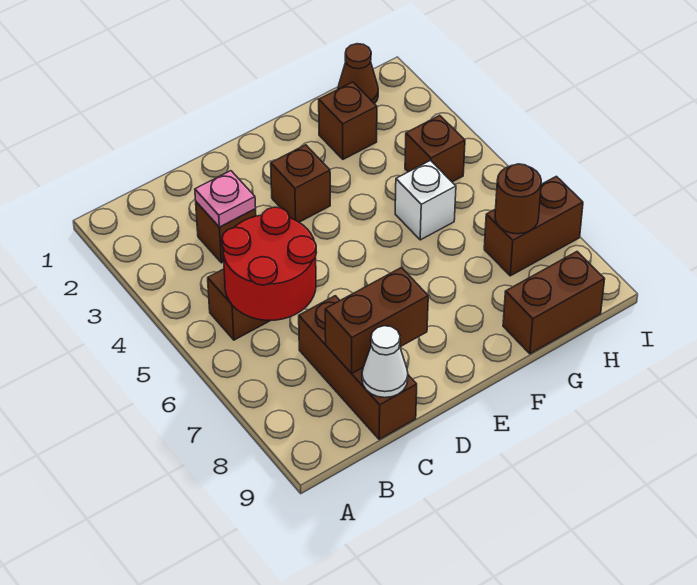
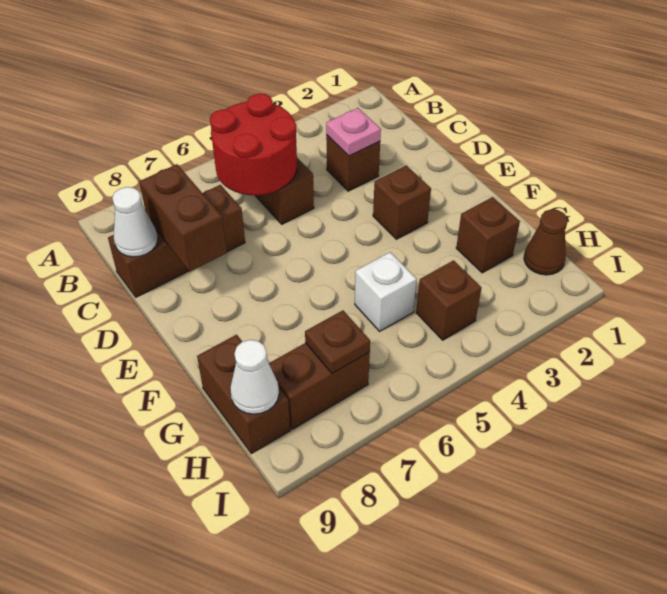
brown brick H7:I7 level 1 -> brown brick H7:H8 level 1
brown round brick H7 level 2 -> brown plate H7 level 2
none -> white cone H9 level 2

